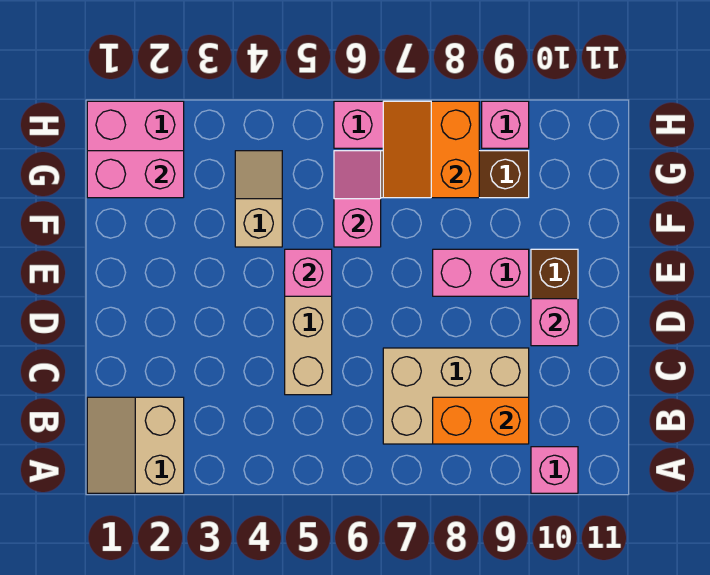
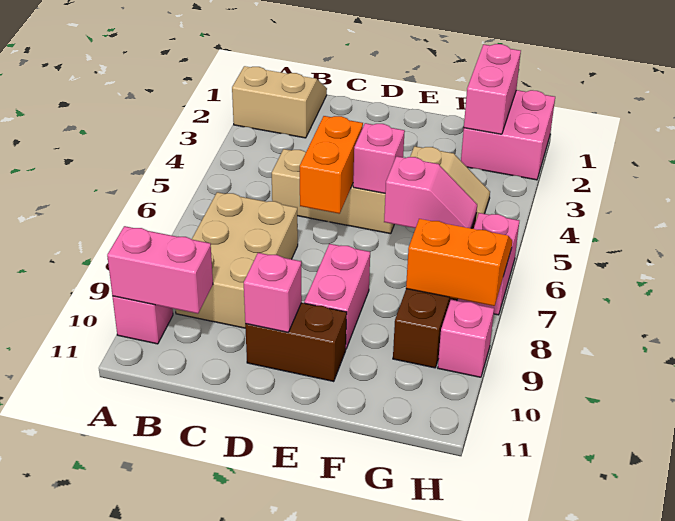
none -> pink brick A10:B10 level 2
orange brick B8:B9 level 2 -> orange brick D5:D6 level 2

